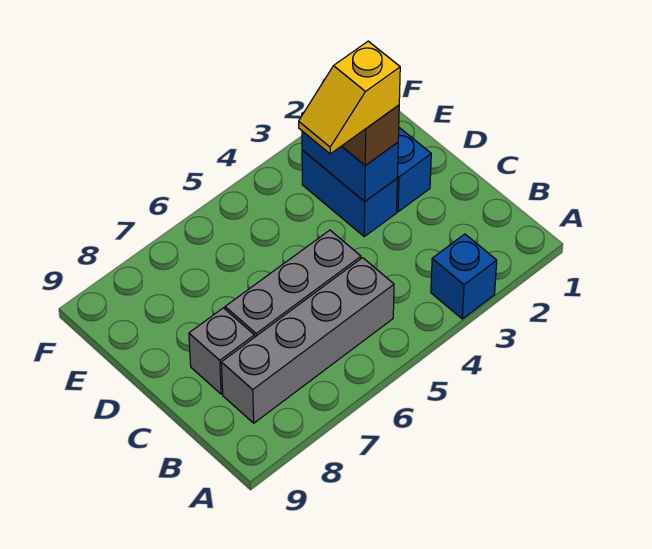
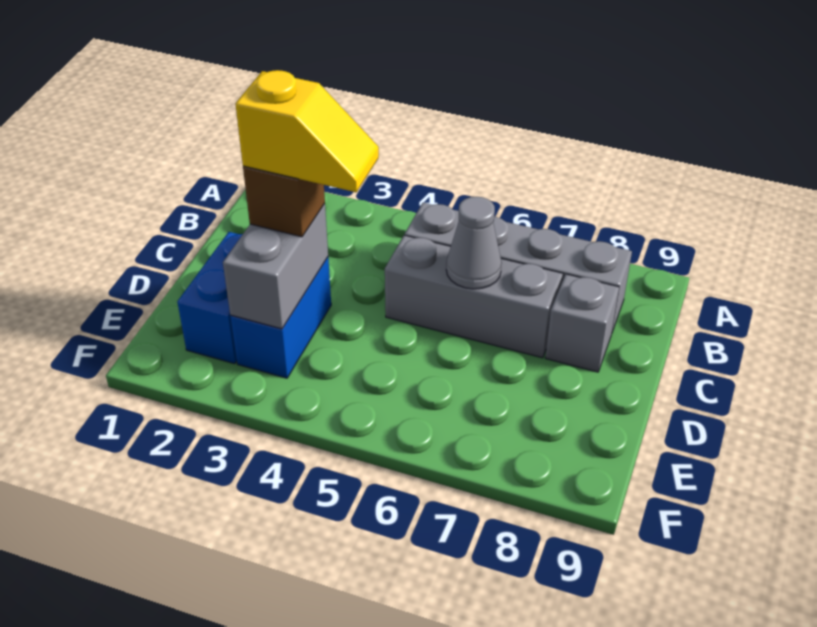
blue brick A3 level 1 -> none
none -> grey cone C6 level 2
blue brick D3:E3 level 2 -> grey brick D3:E3 level 2

